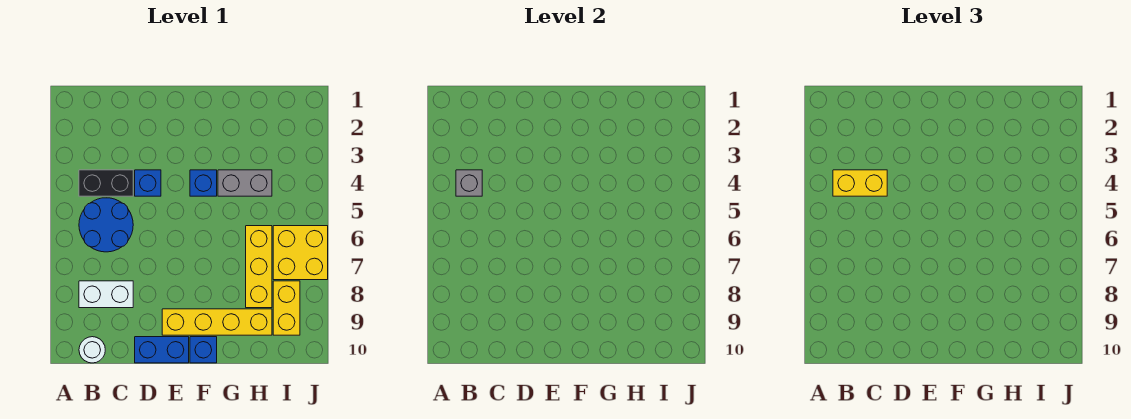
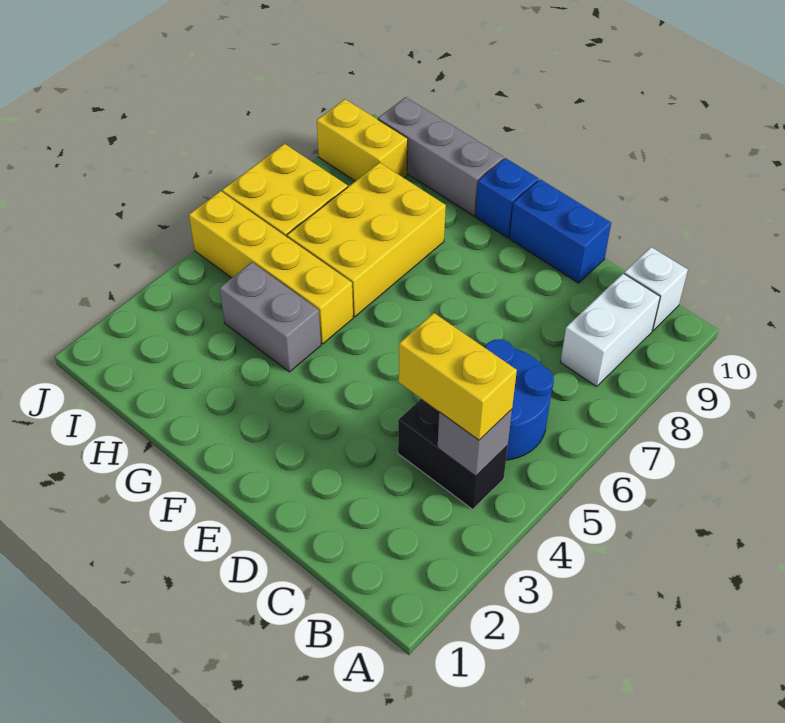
white brick B8:C8 level 1 -> white brick B8:B9 level 1
white round brick B10 level 1 -> white brick B10 level 1
blue brick D4 level 1 -> none
yellow brick E9:H9 level 1 -> yellow brick G5:J5 level 1
blue brick F4 level 1 -> none
none -> grey brick G10:I10 level 1
yellow brick H6:H8 level 1 -> yellow brick G6:H8 level 1
yellow brick I8:I9 level 1 -> yellow brick I9:J9 level 1

